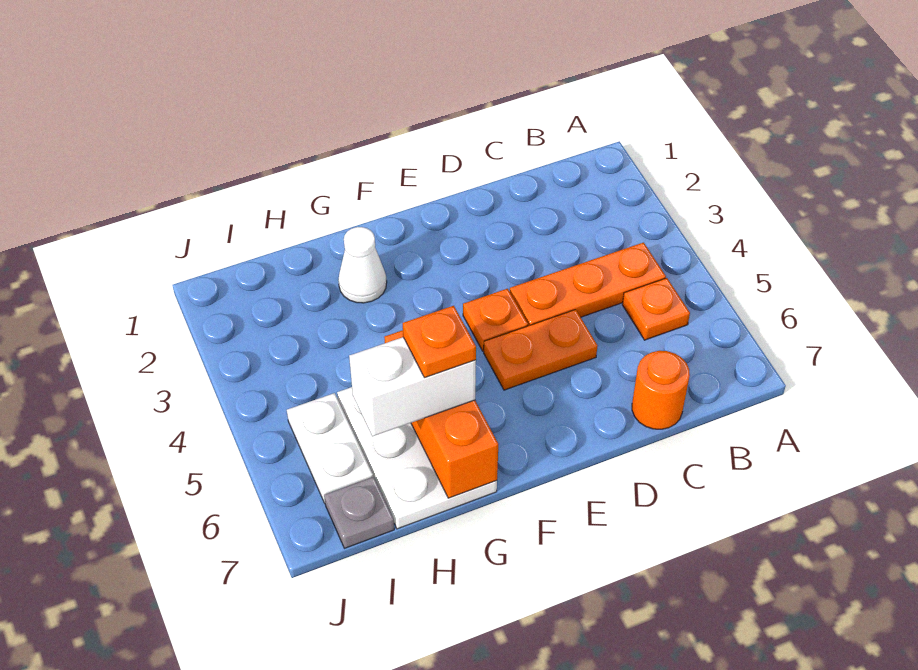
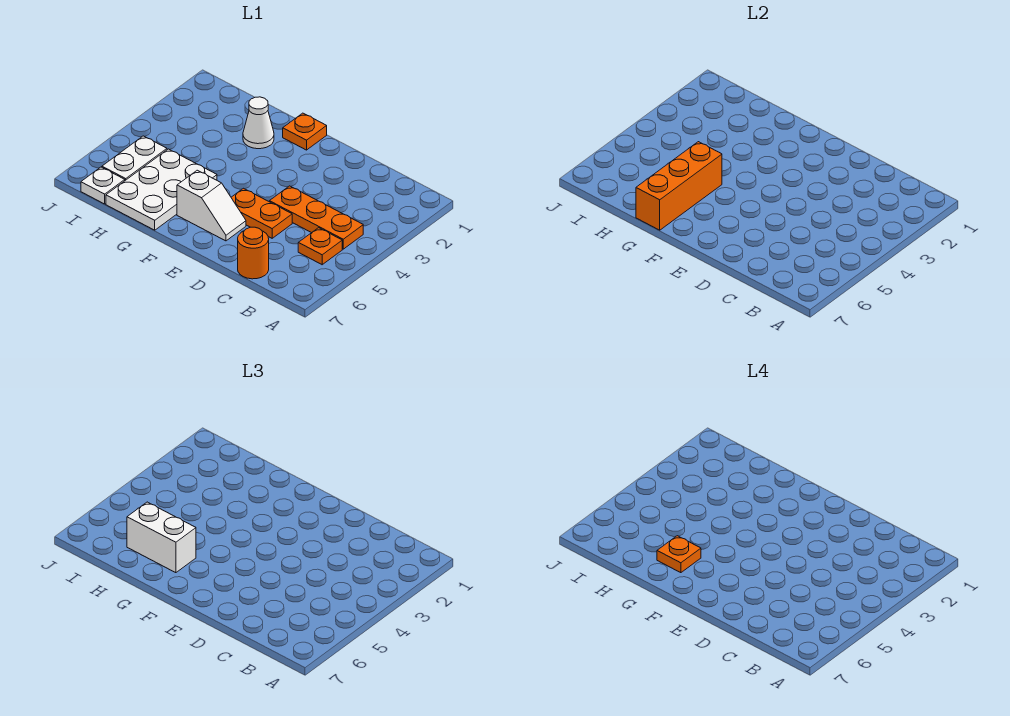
orange plate E4 level 1 -> orange plate F1 level 1
none -> white slope E6:F6 level 1 top F
grey plate I7 level 1 -> white plate I7 level 1

